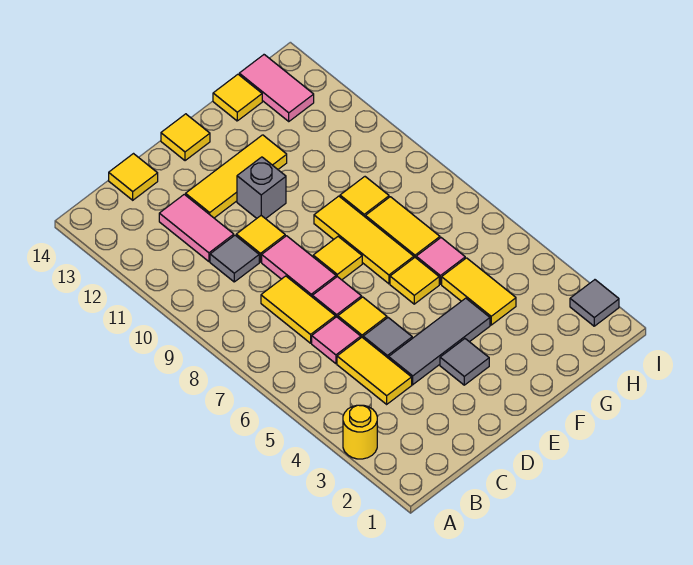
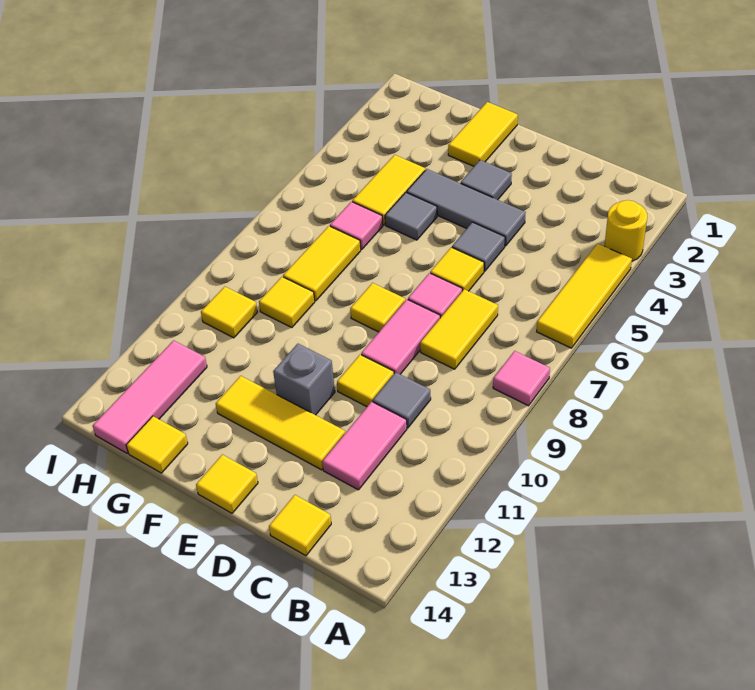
yellow tile C4:C5 level 1 -> yellow tile F1:F2 level 1
pink tile C6 level 1 -> pink tile A8 level 1
yellow tile F6 level 1 -> yellow tile H10 level 1
yellow tile F7:F9 level 1 -> yellow tile A4:A6 level 1
pink tile H13:H14 level 1 -> pink tile H12:H14 level 1
grey tile I2 level 1 -> grey tile F5 level 1

